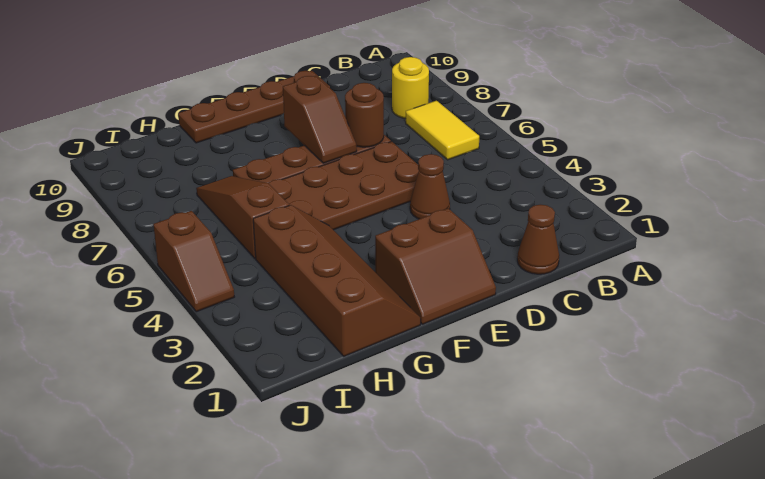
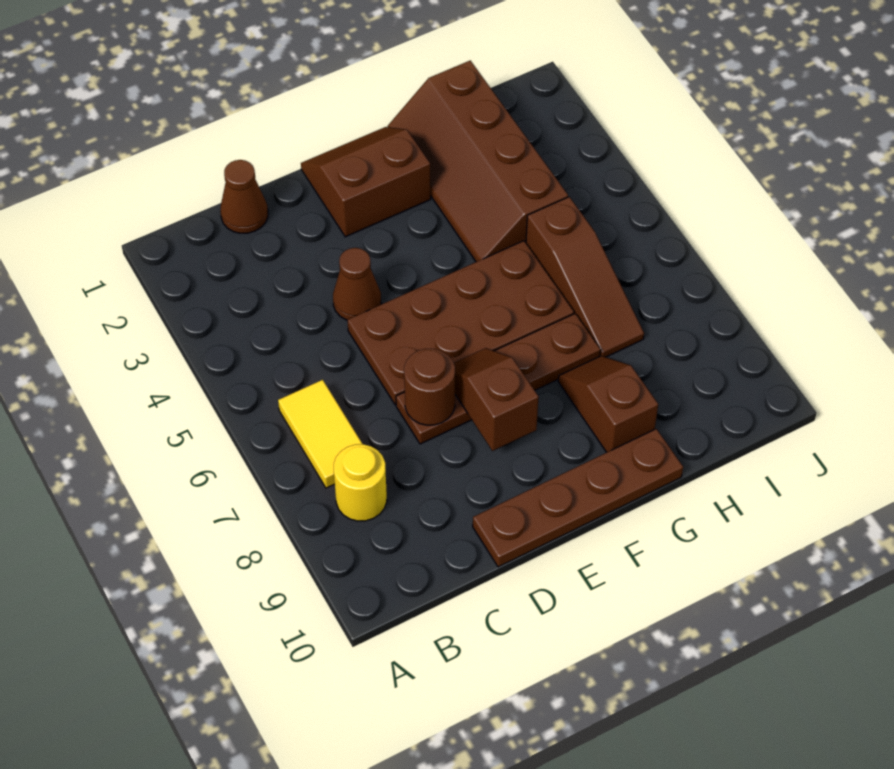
brown slope J4:J5 level 1 top 5 -> brown slope G8:G9 level 1 top 9

